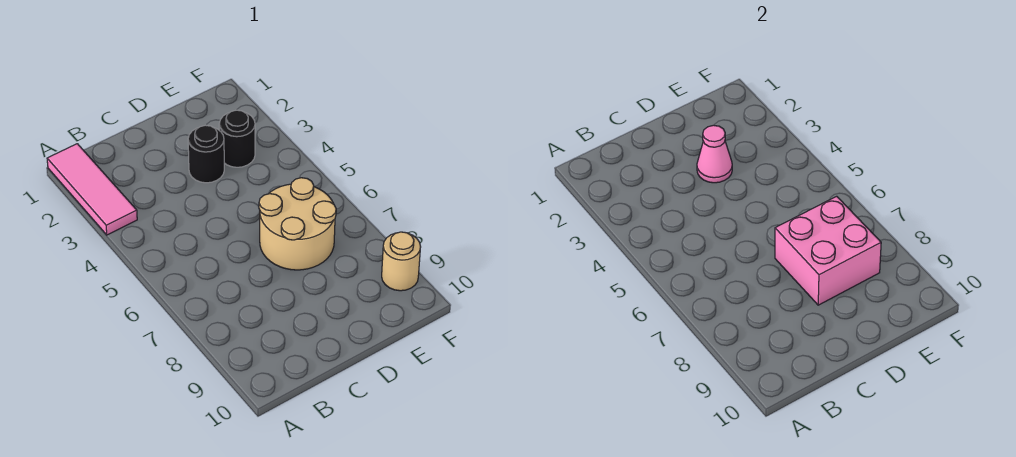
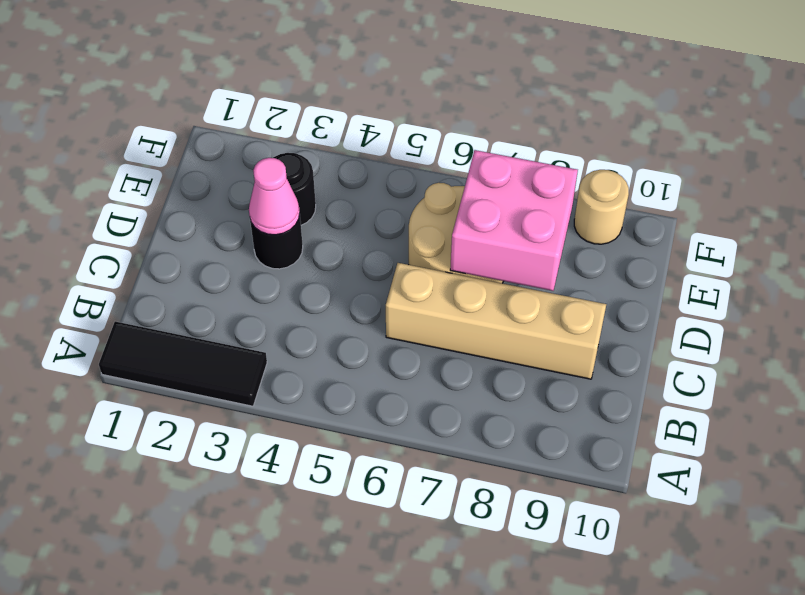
pink tile A1:A3 level 1 -> black tile A1:A3 level 1
none -> tan brick C6:C9 level 1

